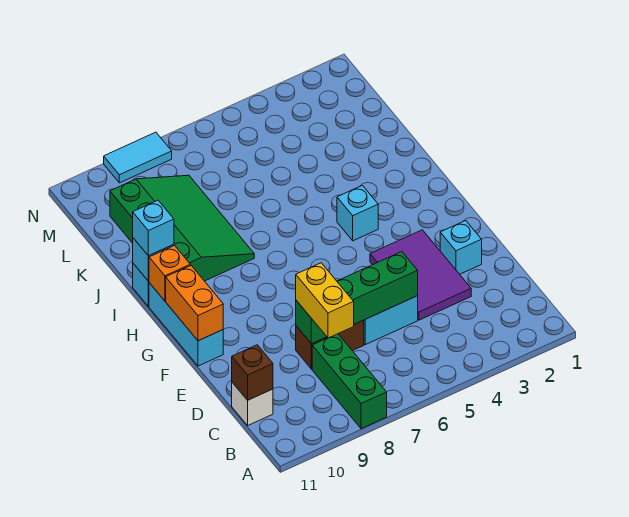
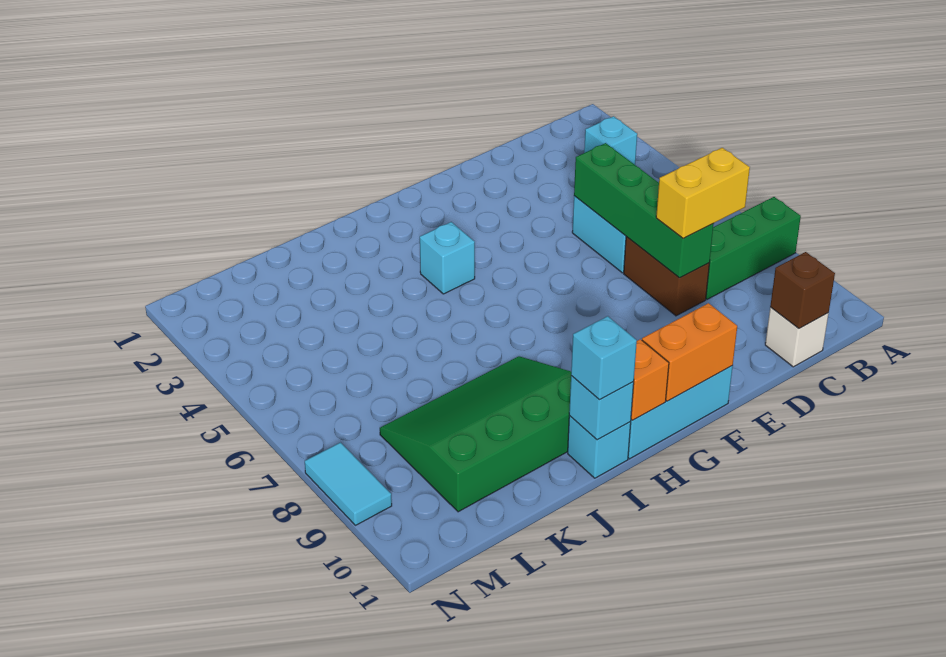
purple tile D3:F4 level 1 -> none
cyan brick E2 level 1 -> cyan brick B3 level 1

